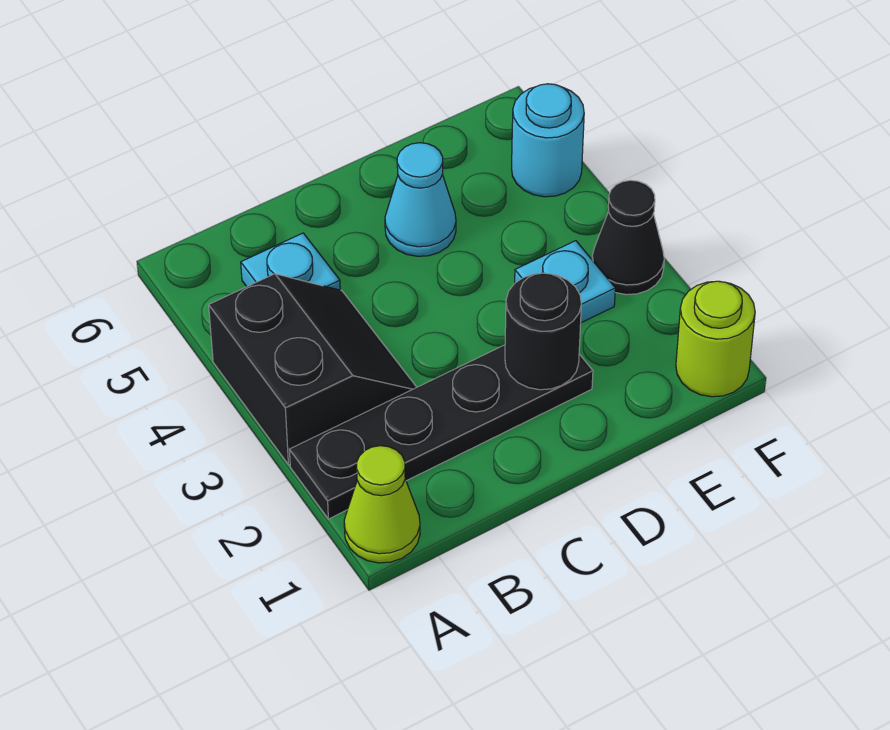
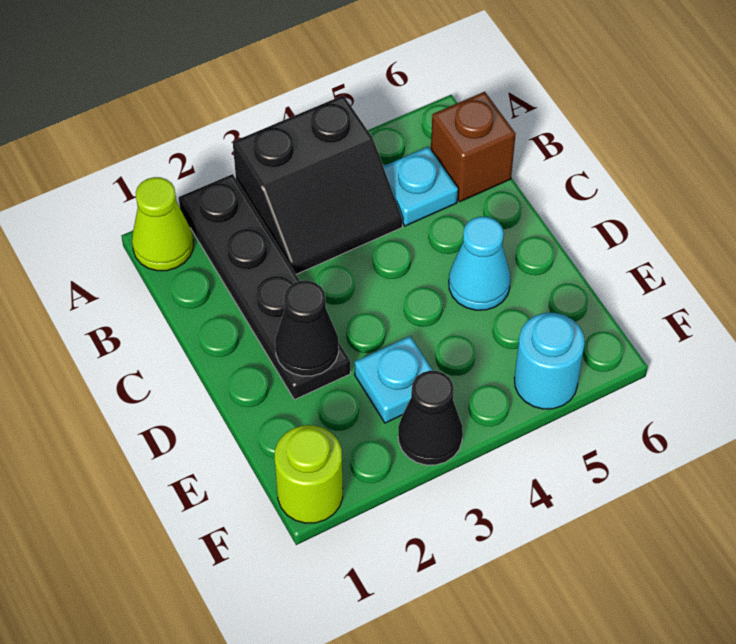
none -> brown brick B6 level 1
black round brick D2 level 2 -> black cone D2 level 2

